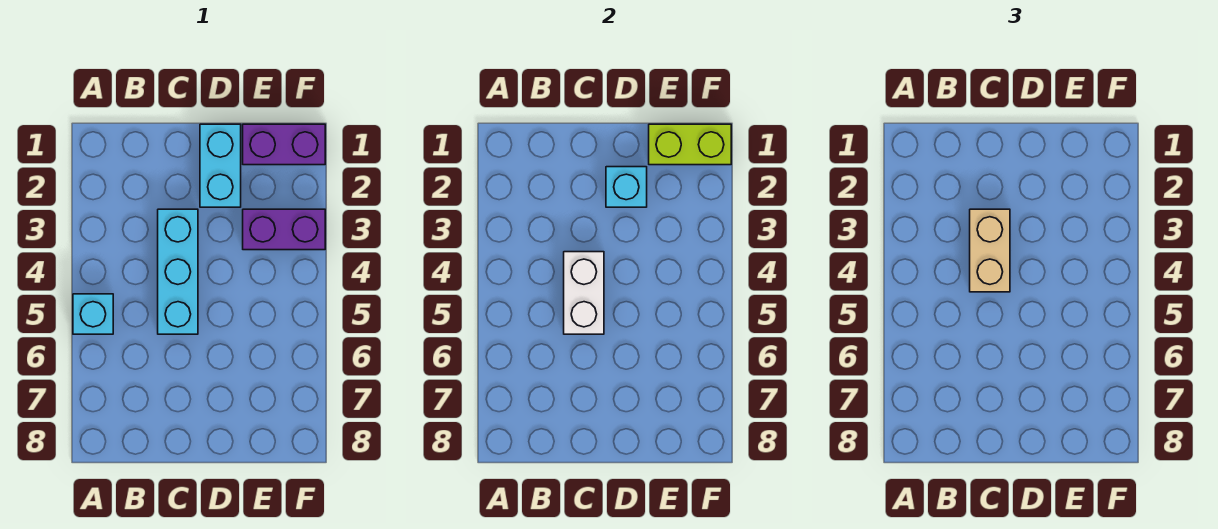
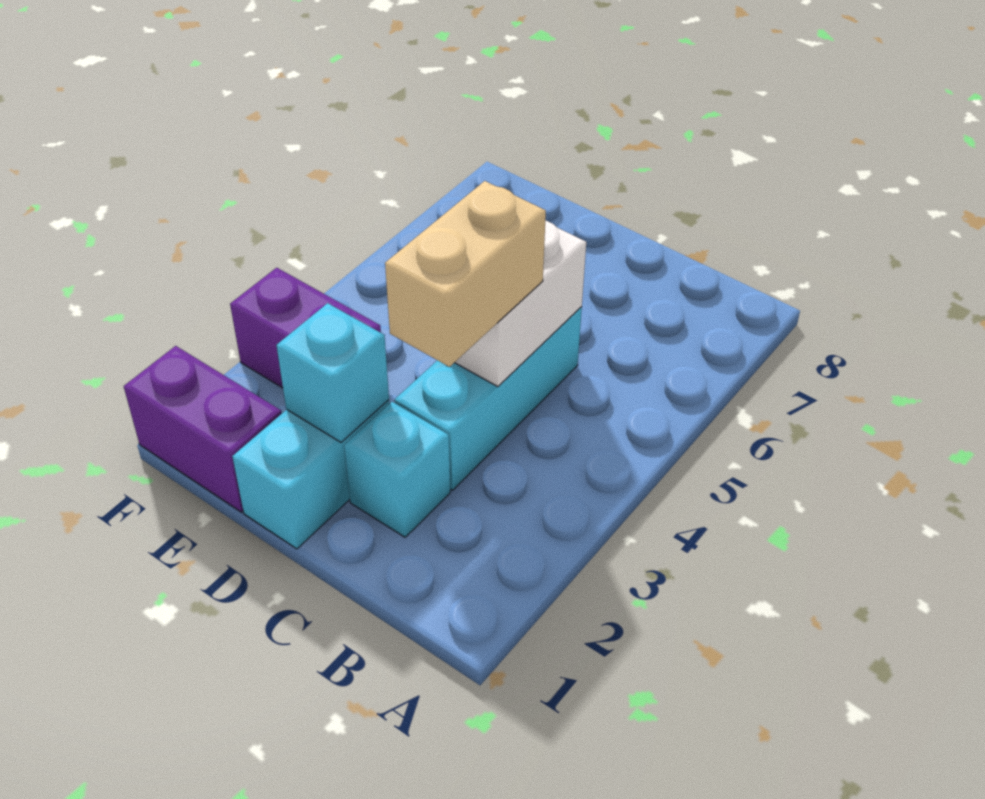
cyan brick A5 level 1 -> cyan brick C2 level 1
lime brick E1:F1 level 2 -> none

